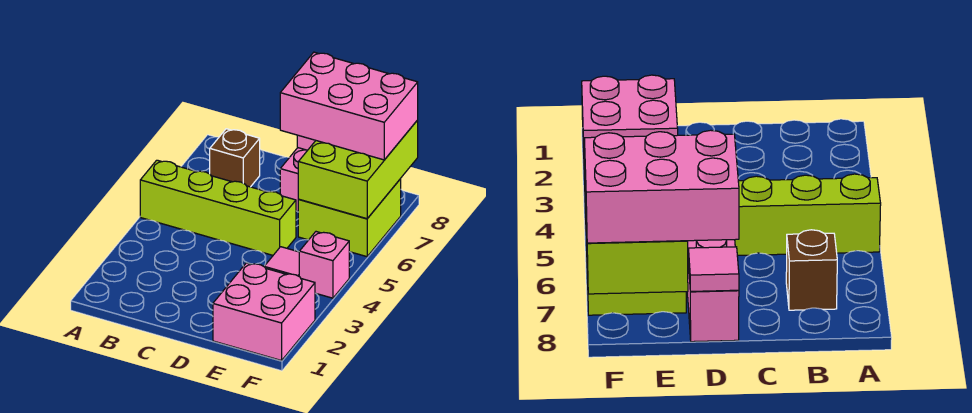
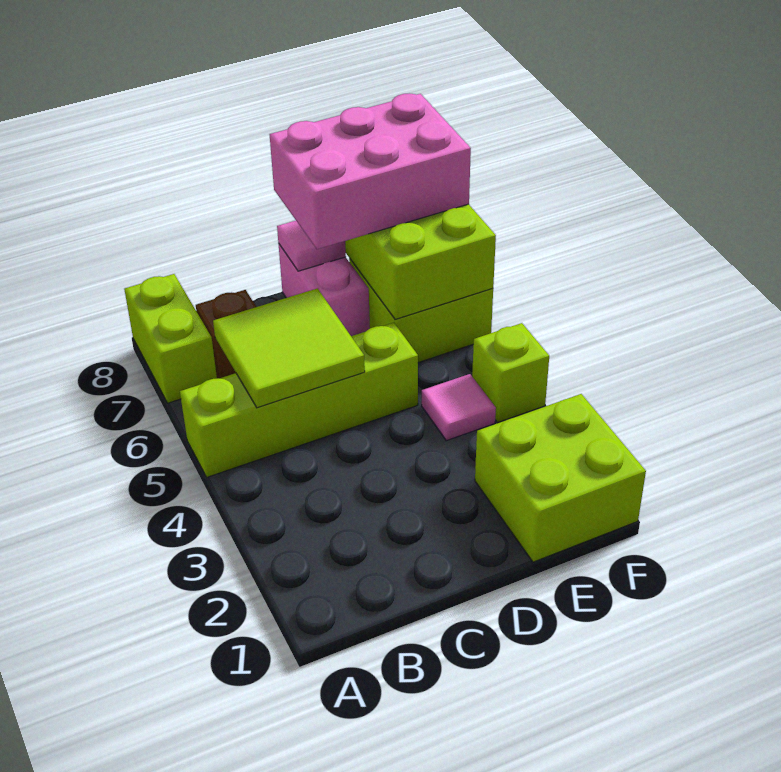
none -> lime brick A7:A8 level 1
none -> lime tile B5:C6 level 2
pink brick E1:F2 level 1 -> lime brick E1:F2 level 1
pink brick F4 level 1 -> lime brick F4 level 1

